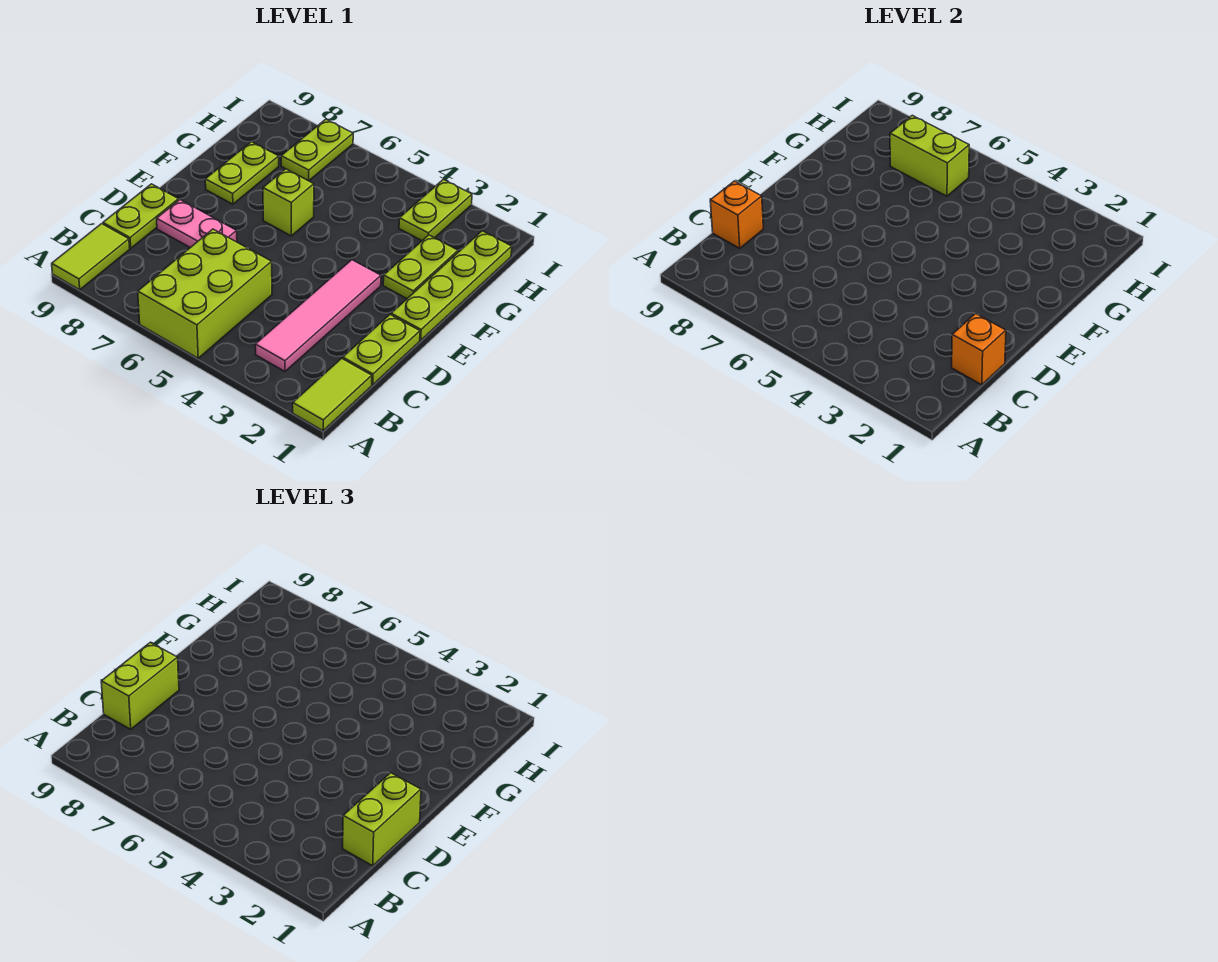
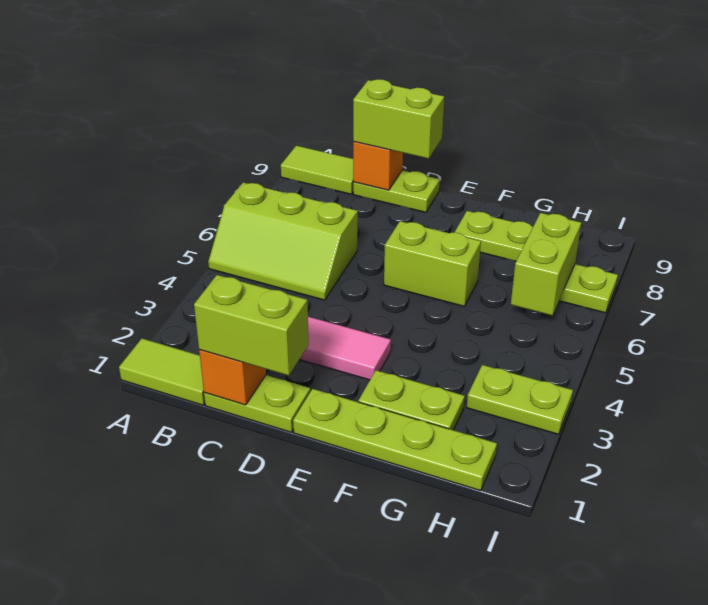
lime brick A5:C6 level 1 -> lime slope A5:C6 level 1 top 6
pink plate D7:D8 level 1 -> none
lime brick F6 level 1 -> lime brick E6:F6 level 1

